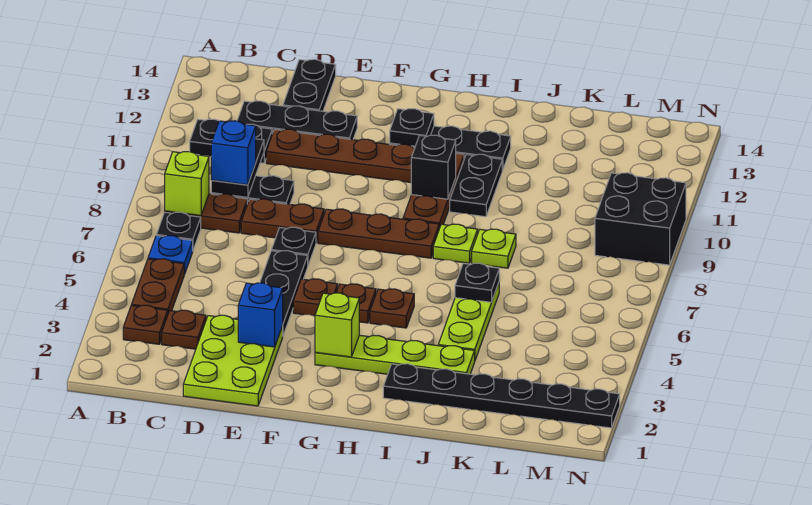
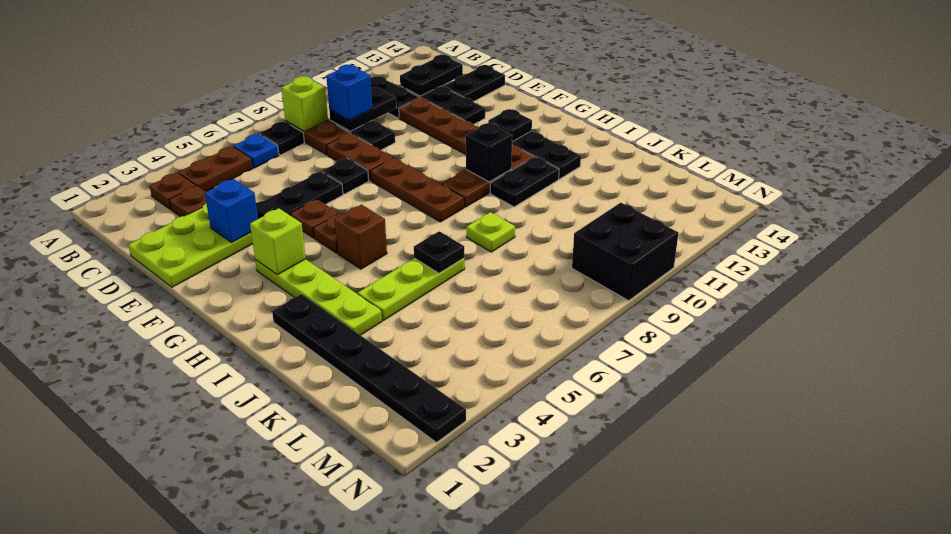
none -> black plate C12:C13 level 2
brown plate H5 level 1 -> brown brick H5 level 1
lime plate I8 level 1 -> none

